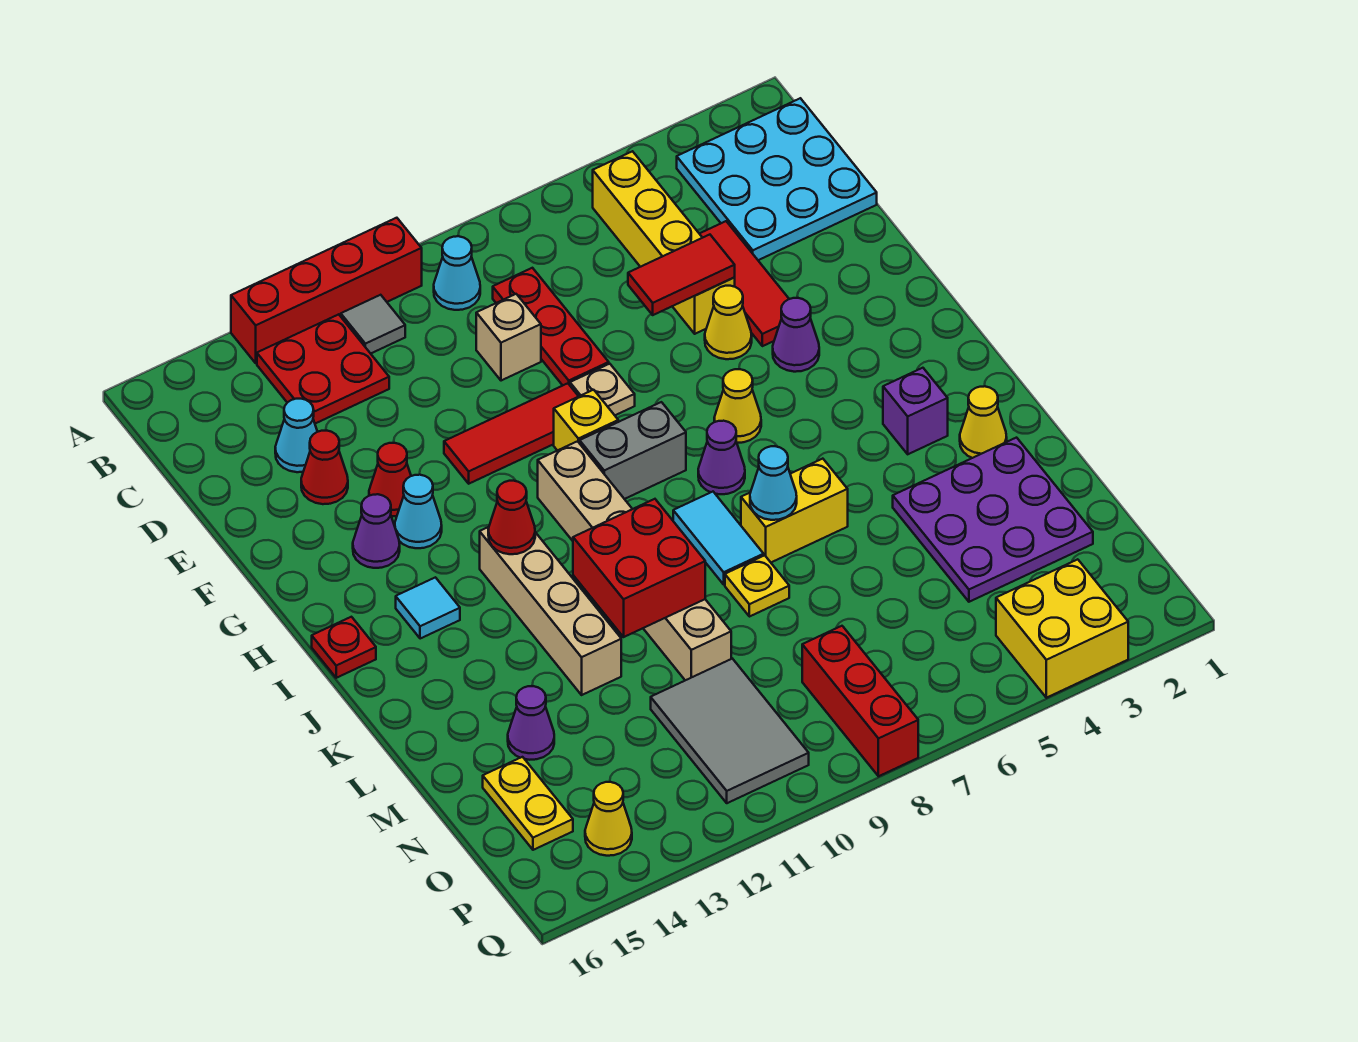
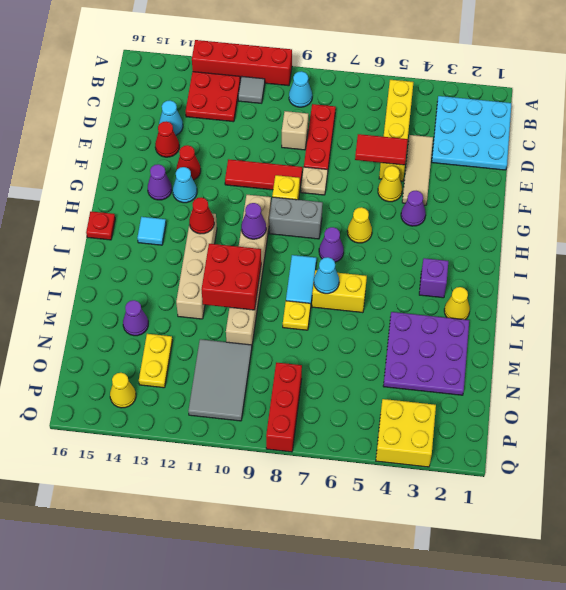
red tile D4:F4 level 1 -> tan tile D4:F4 level 1
none -> purple cone I10 level 2
yellow plate N15:O15 level 1 -> yellow plate N13:O13 level 1

